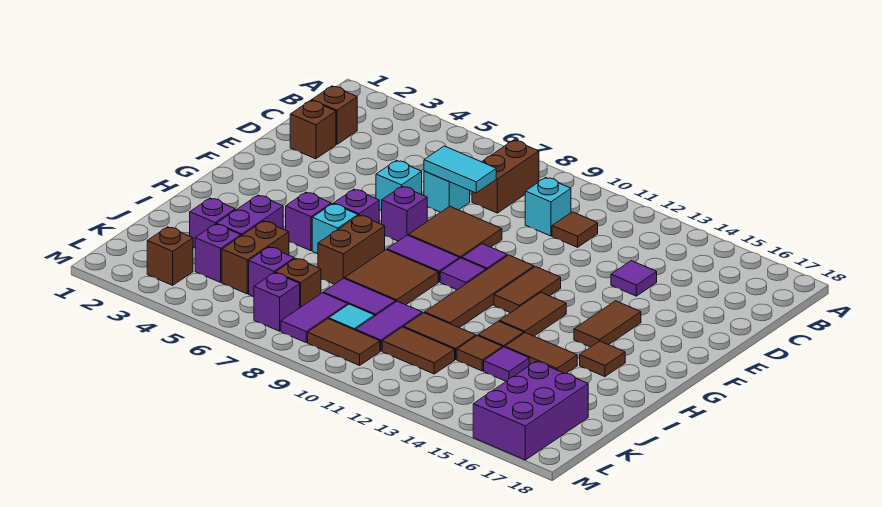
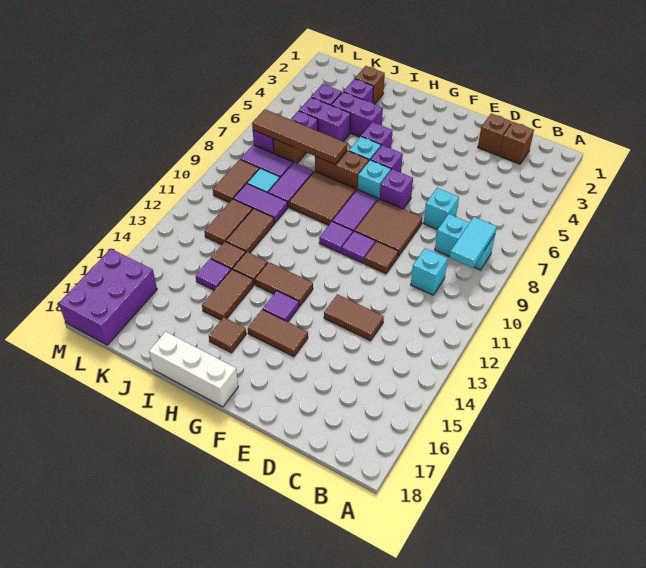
brown brick B8:C8 level 1 -> cyan brick B8:C8 level 1
brown tile C11 level 1 -> brown tile E10 level 1
cyan tile D7:D8 level 2 -> cyan tile B8:B9 level 2
purple tile D14 level 1 -> purple tile G14 level 1
cyan brick E6 level 1 -> cyan brick G7 level 1
brown tile F11:I11 level 1 -> brown tile I7:L7 level 2
brown tile F12:G12 level 1 -> brown tile D13:E13 level 1
none -> white brick G18:I18 level 1
brown brick J5:K5 level 1 -> purple brick J5:K5 level 1
purple brick K16:M17 level 1 -> purple brick L16:M18 level 1
brown brick L3 level 1 -> brown brick J2 level 1

